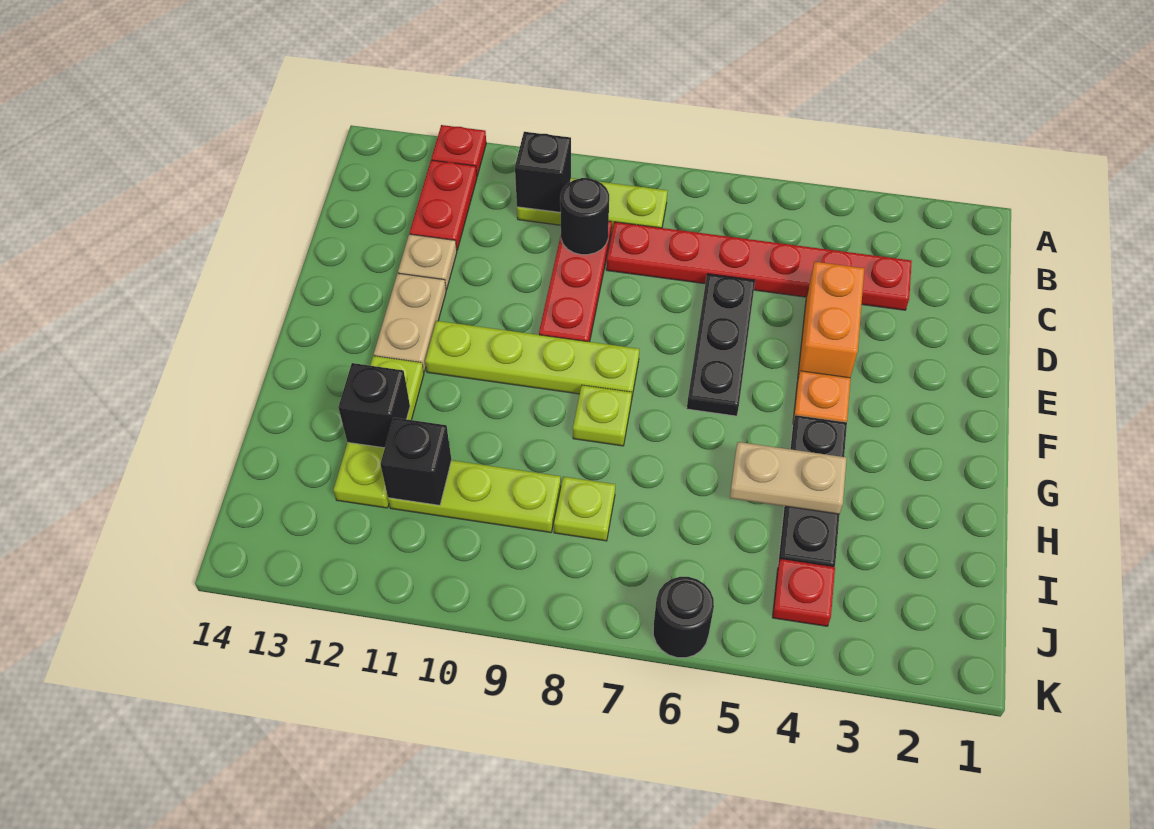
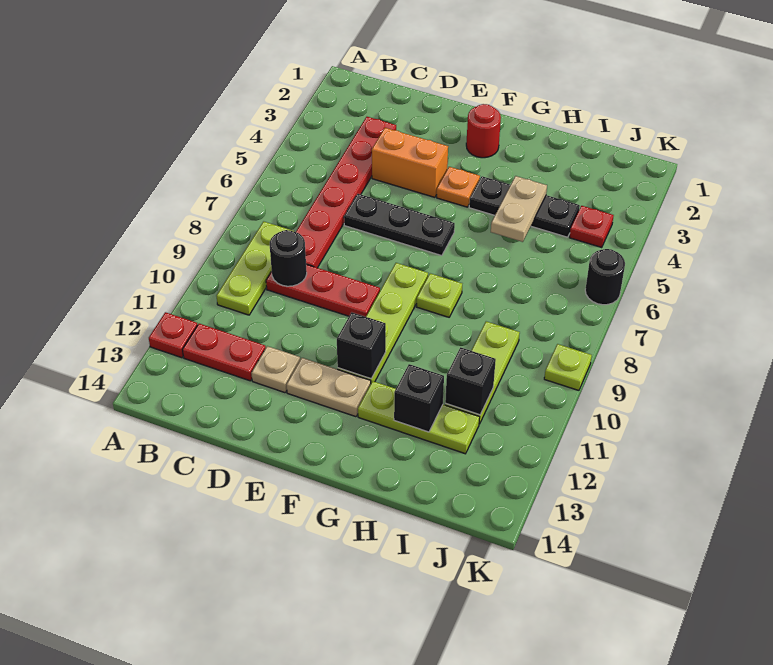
black brick B10 level 2 -> black brick F11 level 2
none -> red round brick F2 level 1
lime plate I8 level 1 -> lime plate K9 level 1

